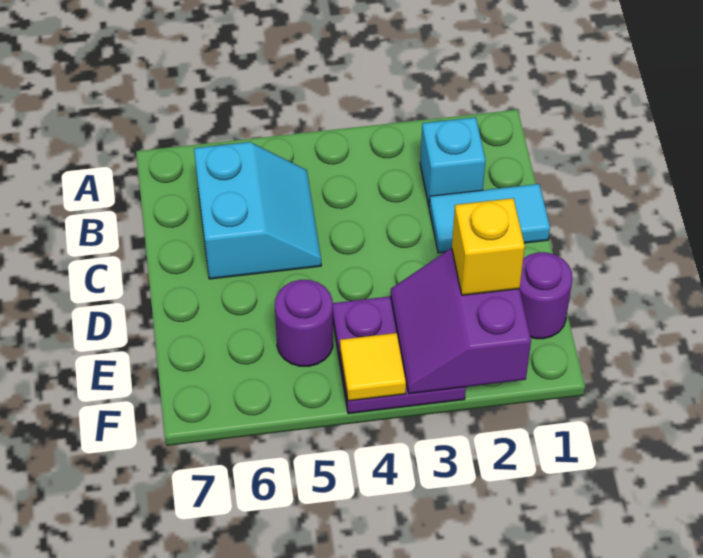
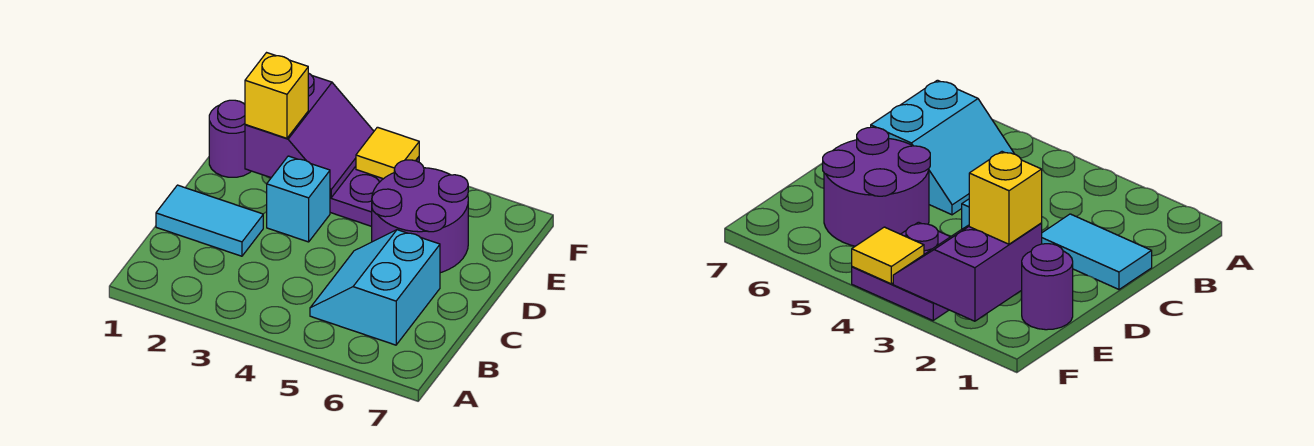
cyan brick B2 level 1 -> cyan brick D3 level 1
purple round brick E5 level 1 -> purple round brick D5:E6 level 1

